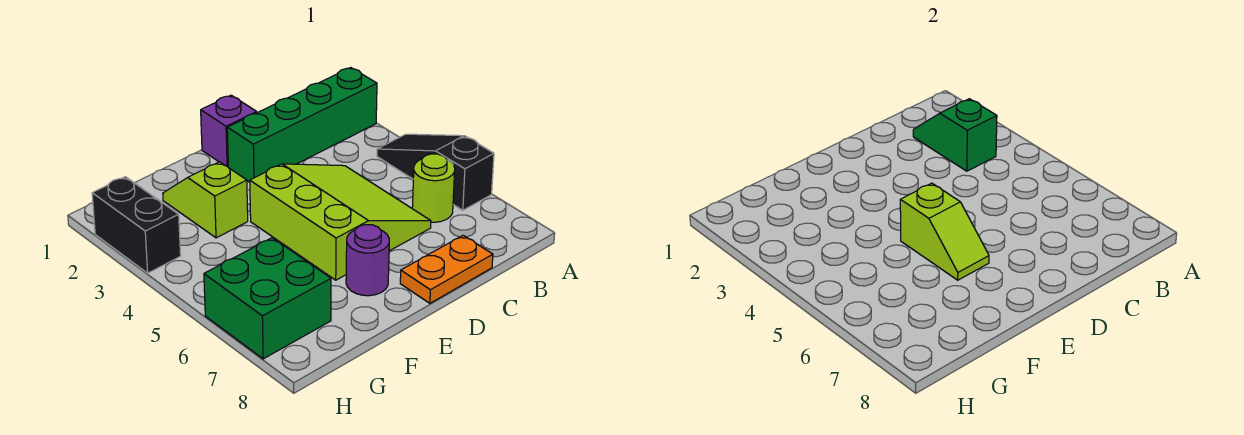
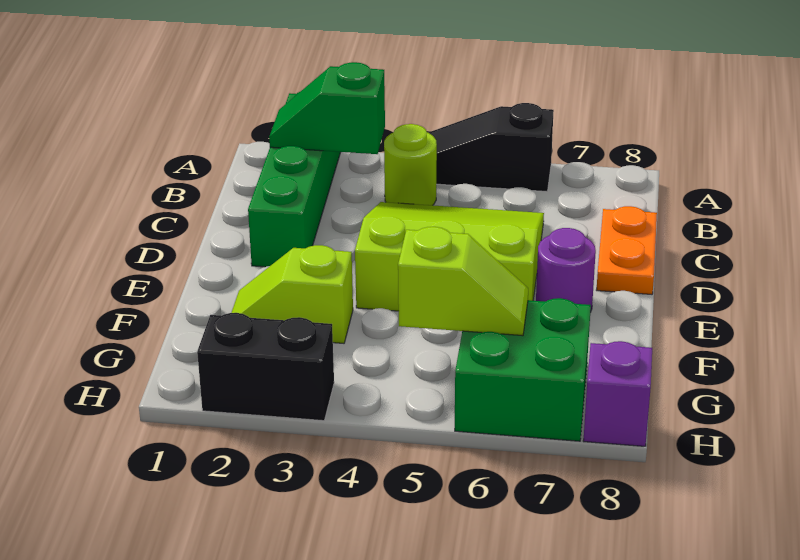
lime round brick B6 level 1 -> lime round brick B4 level 1
purple brick D1 level 1 -> purple brick H8 level 1
lime slope E5:E6 level 2 top 5 -> lime slope G5:G6 level 2 top 5

